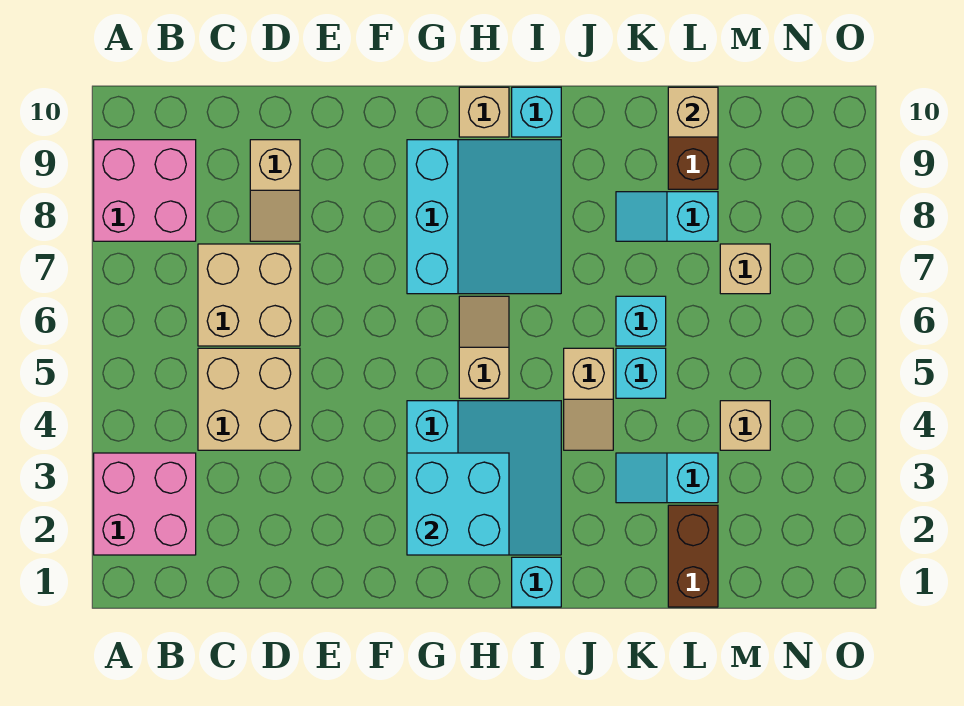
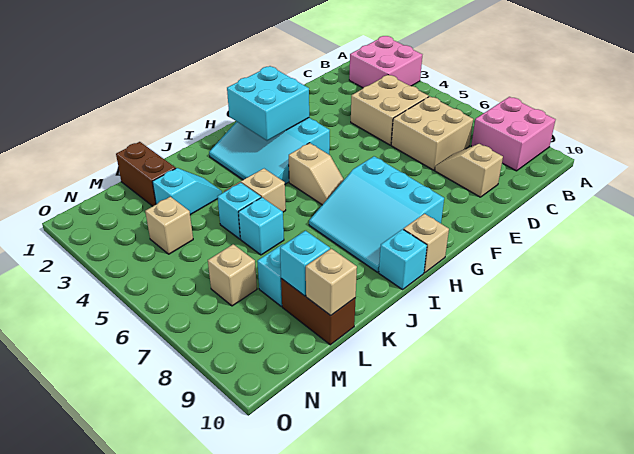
cyan brick I1 level 1 -> cyan brick L9 level 2

